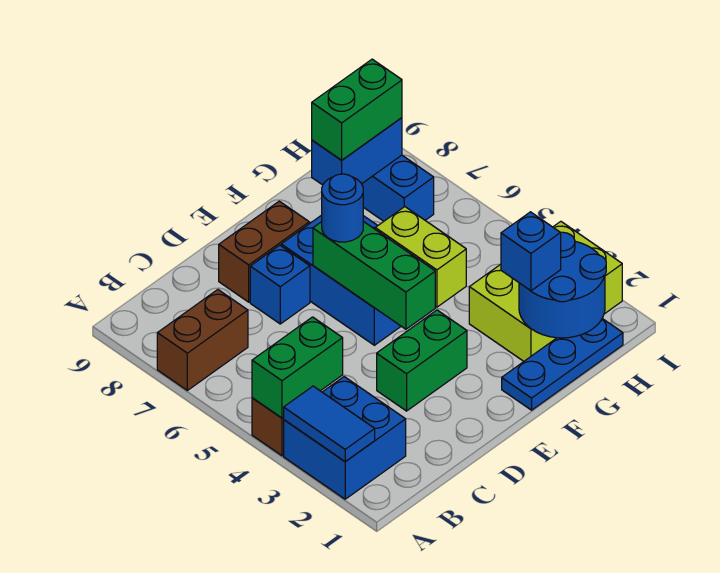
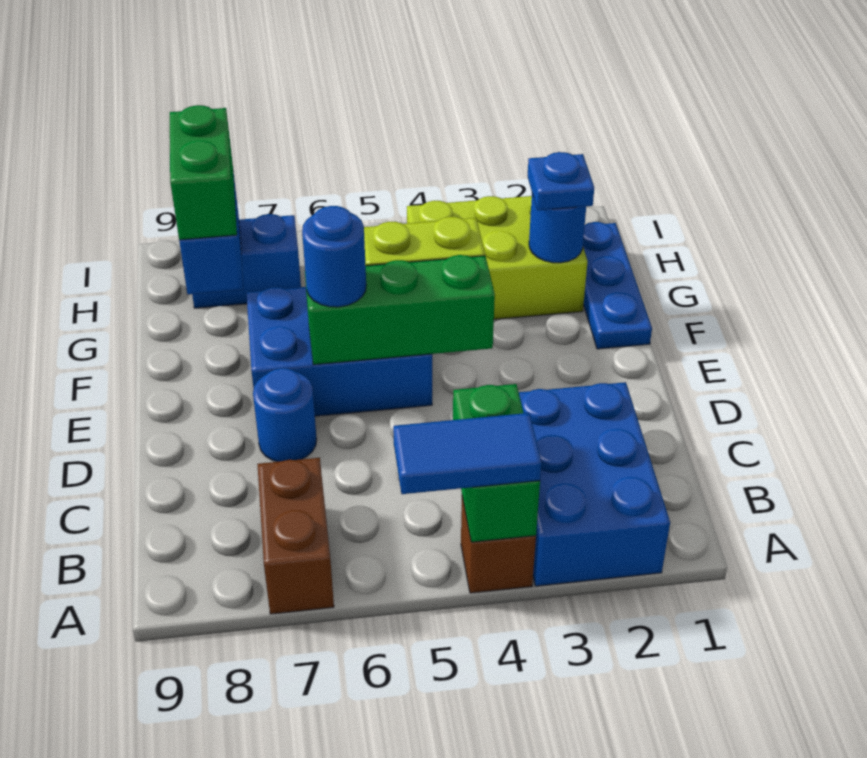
blue brick A2:B3 level 1 -> blue brick A2:C3 level 1
blue tile A2:A3 level 2 -> blue tile A4:A5 level 3
green brick D3:E3 level 1 -> none
blue brick D7 level 1 -> blue round brick D7 level 1
brown brick D8:E8 level 1 -> none
blue round brick G1:H2 level 2 -> blue round brick G2 level 2
lime brick G2:I3 level 1 -> lime brick G2:H4 level 1
blue brick G2 level 3 -> blue plate G2 level 3

